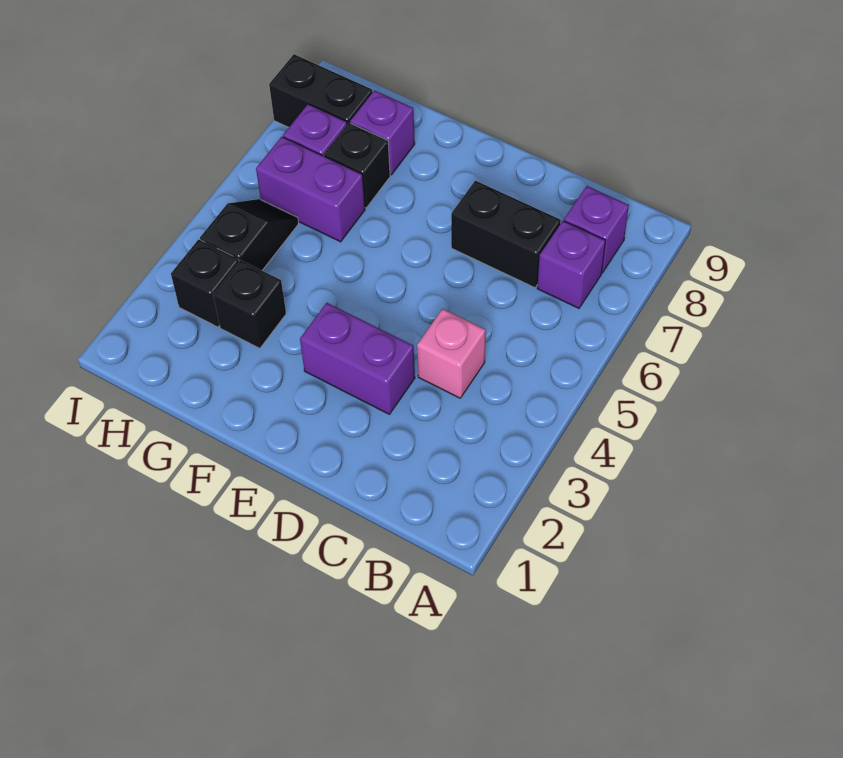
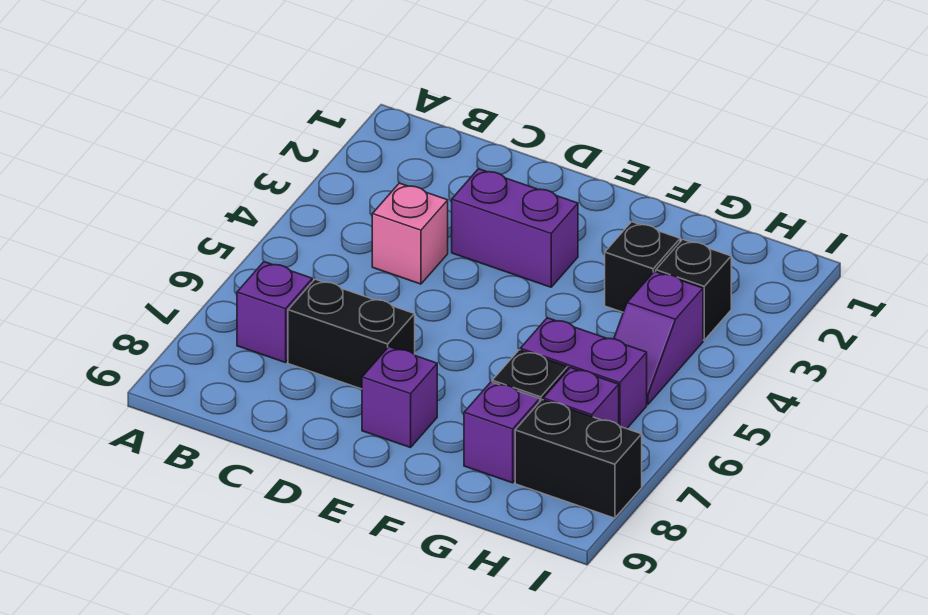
purple brick B8 level 1 -> purple brick E8 level 1
black slope H4:H5 level 1 top 4 -> purple slope H4:H5 level 1 top 4

